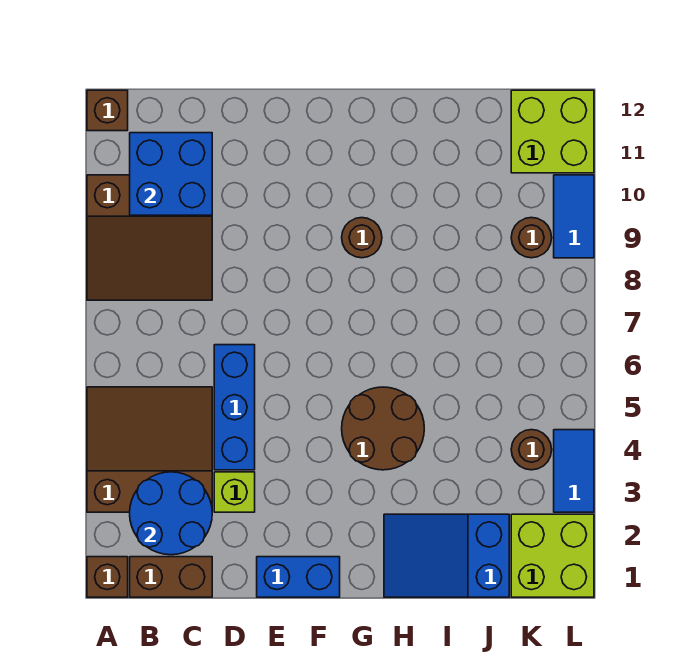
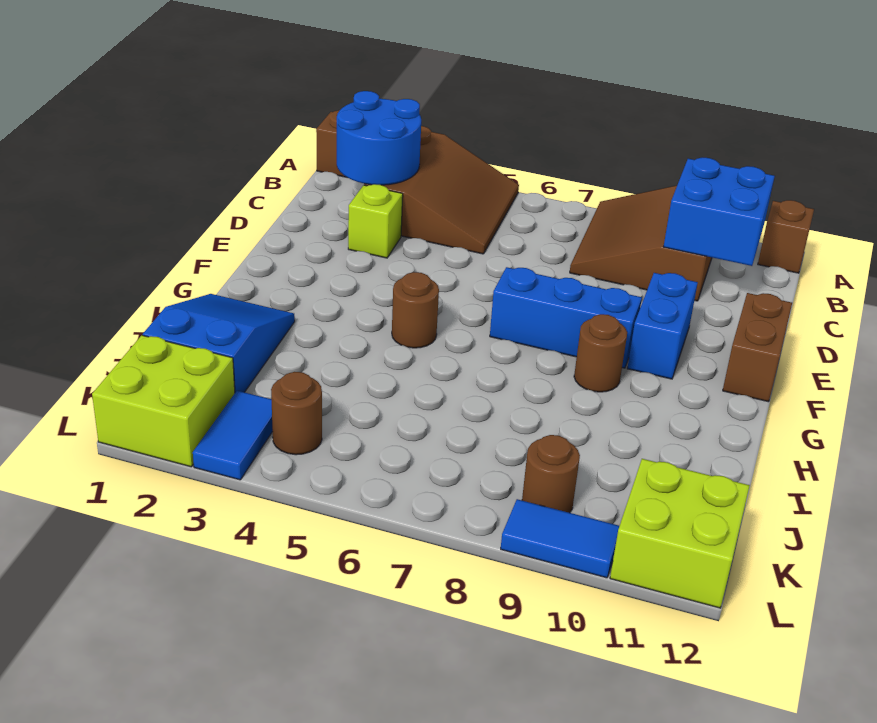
brown brick B1:C1 level 1 -> brown brick E12:F12 level 1
blue brick D4:D6 level 1 -> blue brick F7:F9 level 1
blue brick E1:F1 level 1 -> blue brick E10:F10 level 1
brown round brick G4:H5 level 1 -> brown round brick G5 level 1
blue tile L3:L4 level 1 -> blue tile K3:L3 level 1

